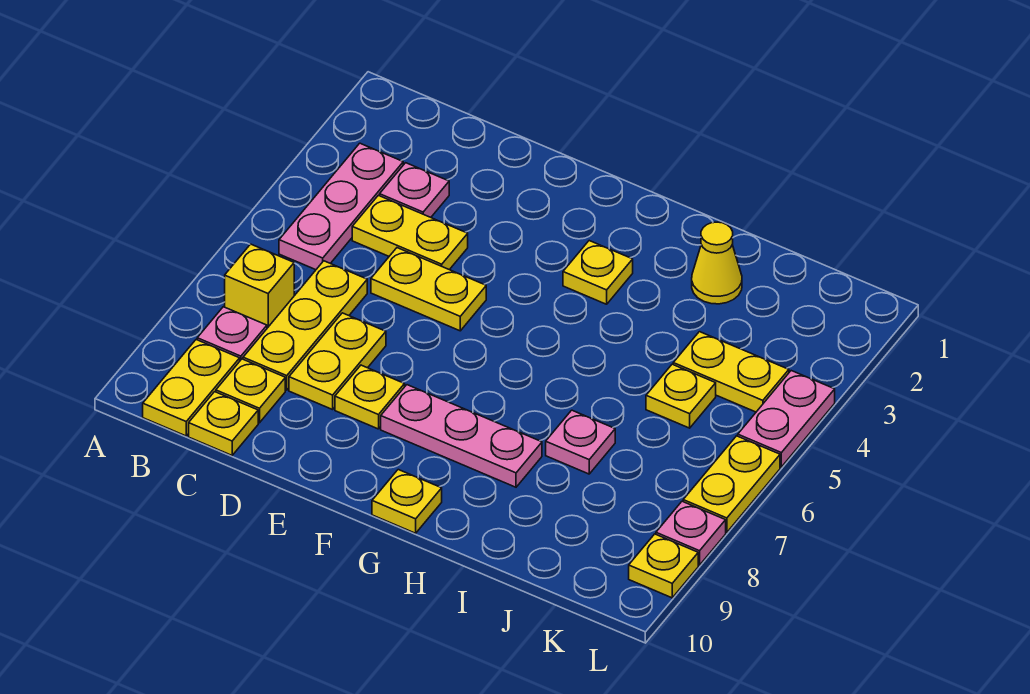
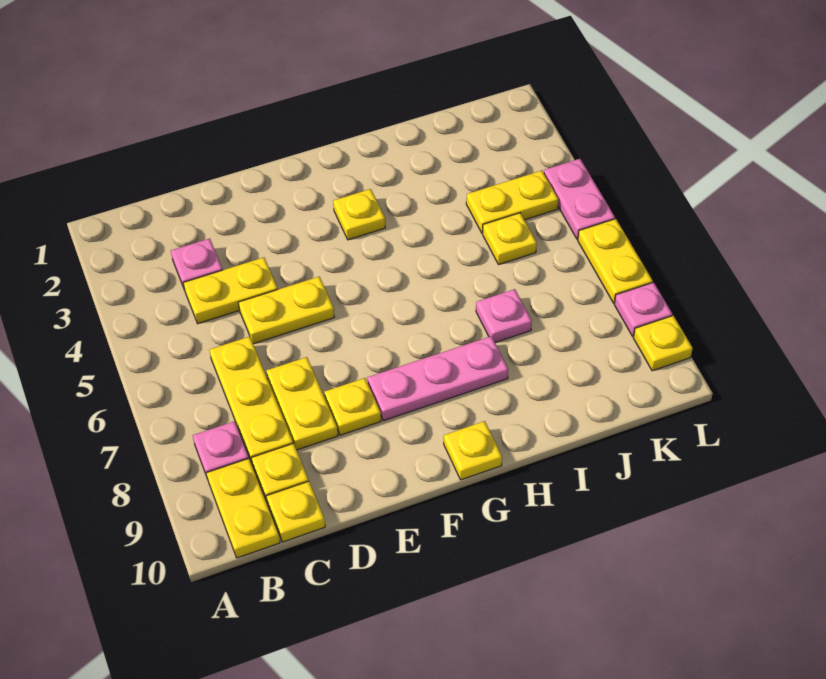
pink plate B3:B5 level 1 -> none
yellow brick B7 level 1 -> none
yellow cone I2 level 1 -> none

